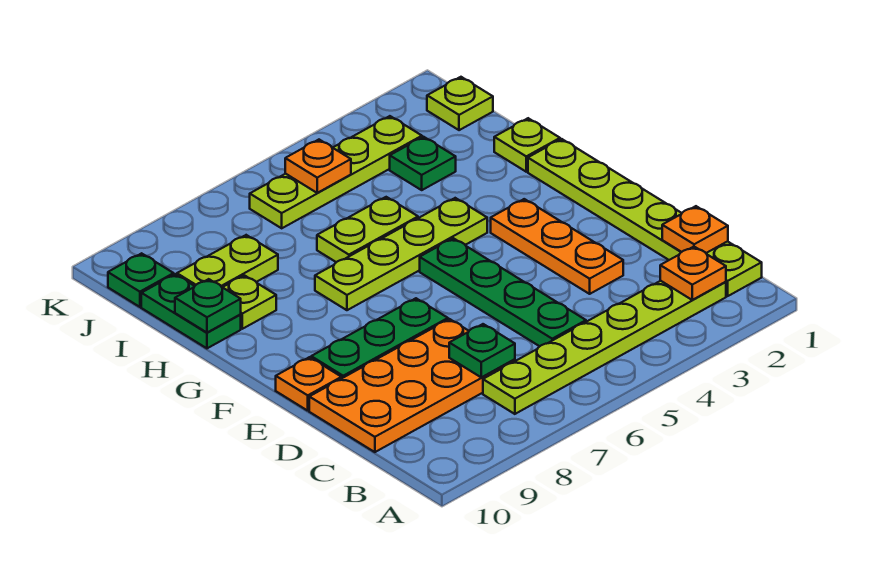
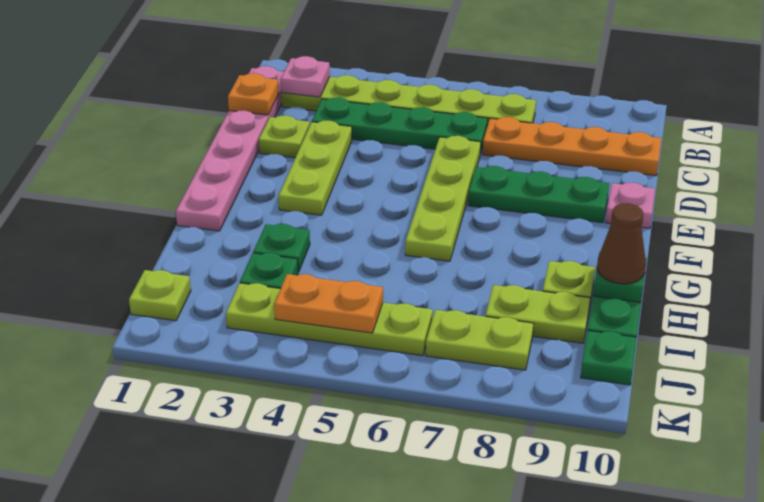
lime plate B1:G1 level 1 -> pink plate B1:G1 level 1
orange plate B2 level 2 -> pink plate B2 level 2
green plate C5:F5 level 1 -> green plate C3:C6 level 1
orange plate C7:D10 level 1 -> orange plate C7:C10 level 1
green plate C7 level 2 -> green plate H3 level 1
orange plate D3:F3 level 1 -> lime plate D3:F3 level 1
orange plate E10 level 1 -> pink plate E10 level 1
lime plate G4:G7 level 1 -> lime plate D6:G6 level 1
lime plate H1 level 1 -> lime plate D2 level 1
lime plate H5:H6 level 1 -> lime plate J7:J8 level 1
none -> brown cone H10 level 3
orange plate J5 level 2 -> orange plate J4:J5 level 2

